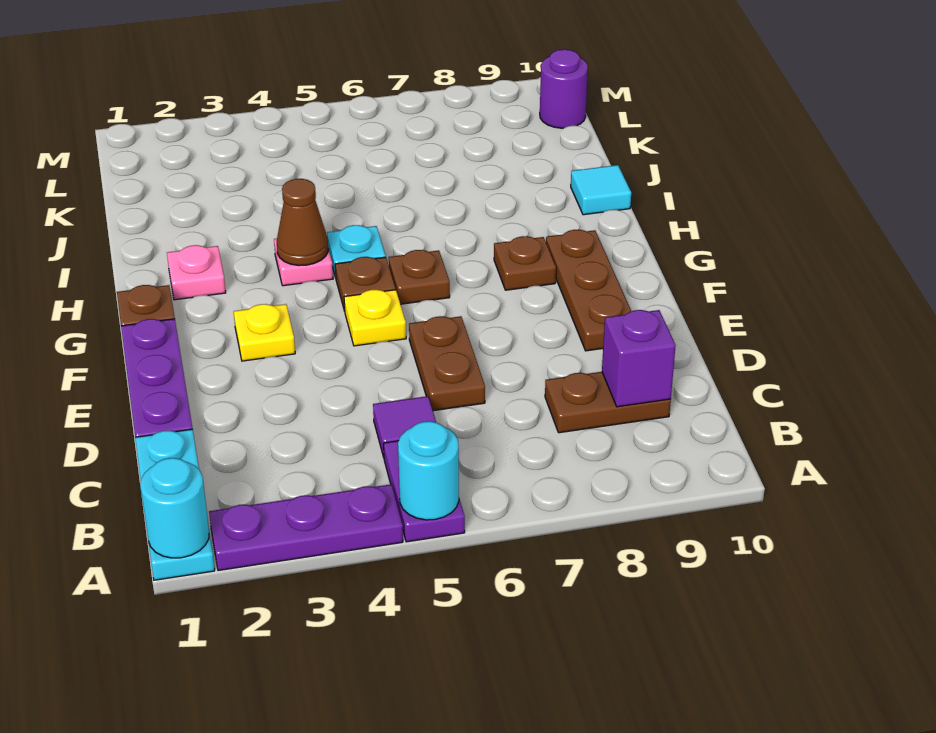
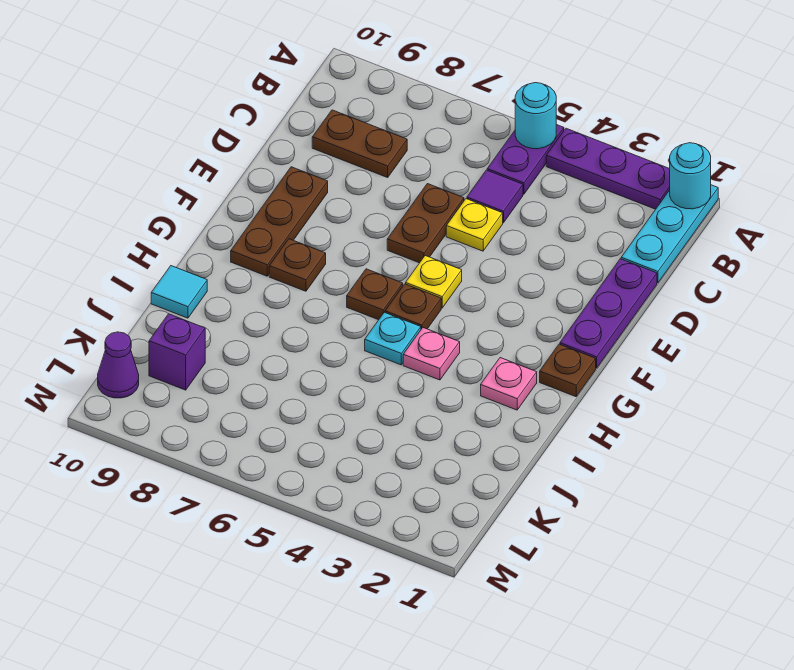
purple brick C9 level 2 -> purple brick K9 level 1
yellow plate F3 level 1 -> yellow plate D5 level 1
brown cone H4 level 2 -> none
purple round brick L10 level 1 -> purple cone L10 level 1

